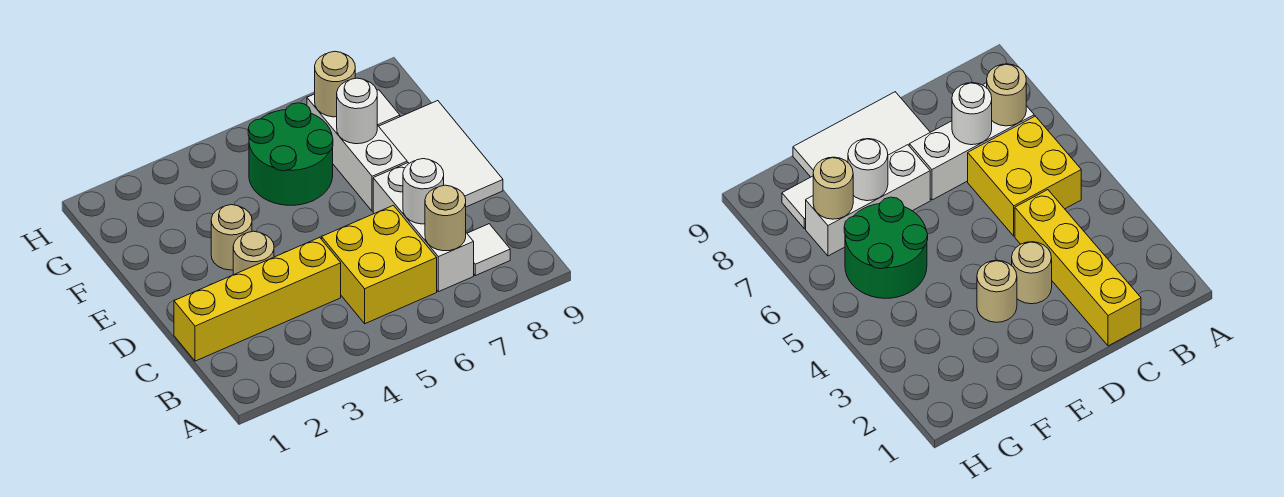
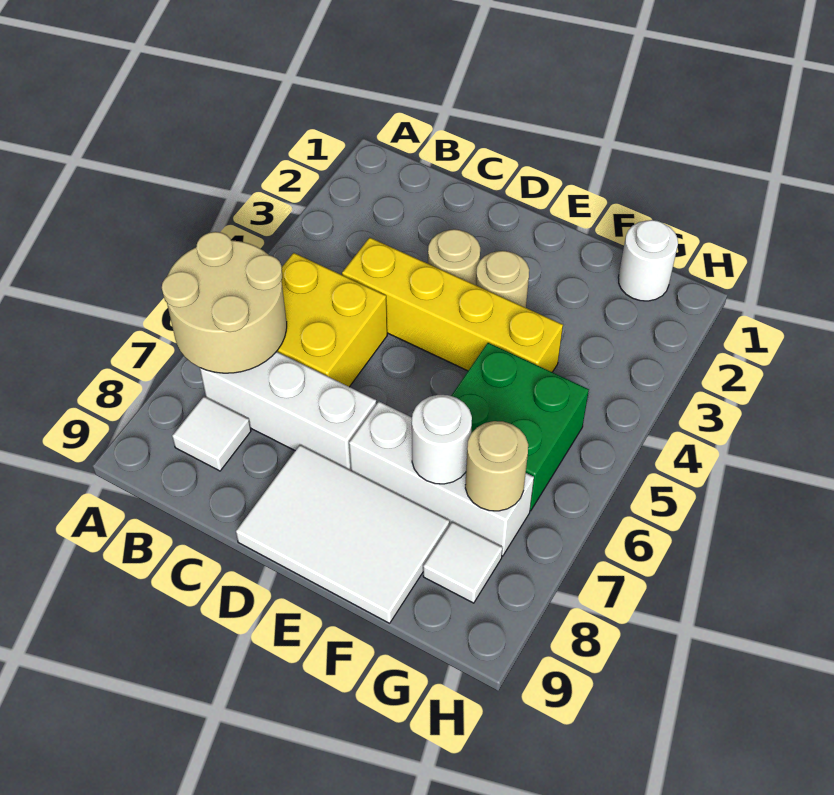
tan round brick B7 level 2 -> tan round brick A6:B7 level 2
yellow brick C1:C4 level 1 -> yellow brick C4:F4 level 1
white round brick C7 level 2 -> white round brick G1 level 1
green round brick F5:G6 level 1 -> green brick F5:G6 level 1

